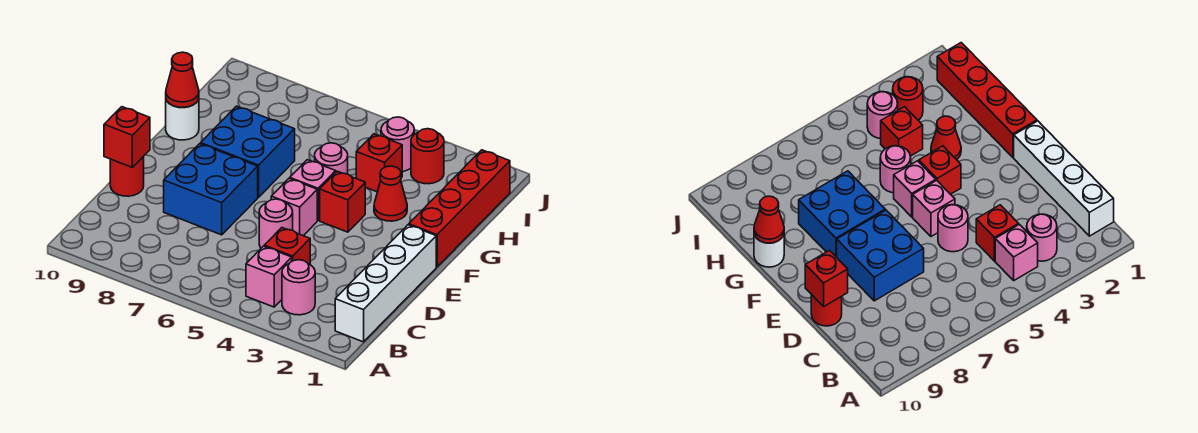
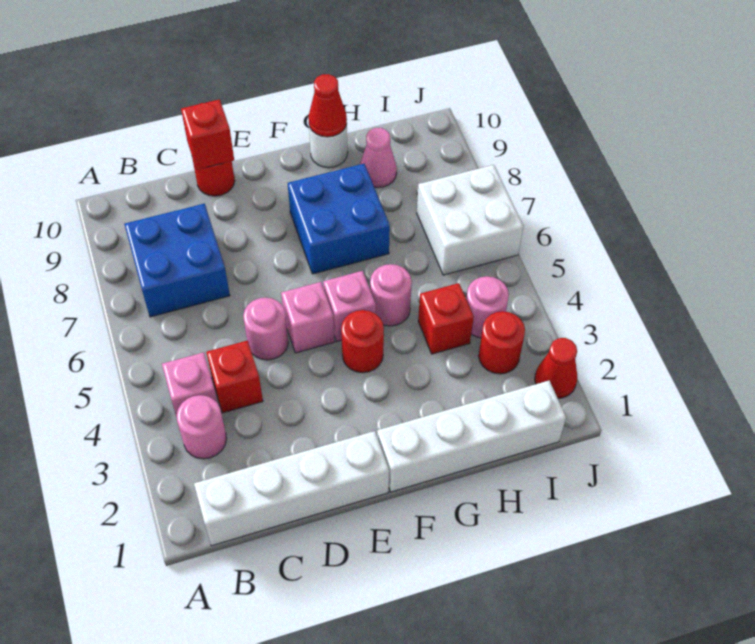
blue brick D7:E8 level 1 -> blue brick B7:C8 level 1
red brick F1:I1 level 1 -> white brick F1:I1 level 1
red brick F4 level 1 -> red round brick F4 level 1
red cone G3 level 1 -> red cone J2 level 1
none -> pink cone H9 level 1
none -> white brick I6:J7 level 1

